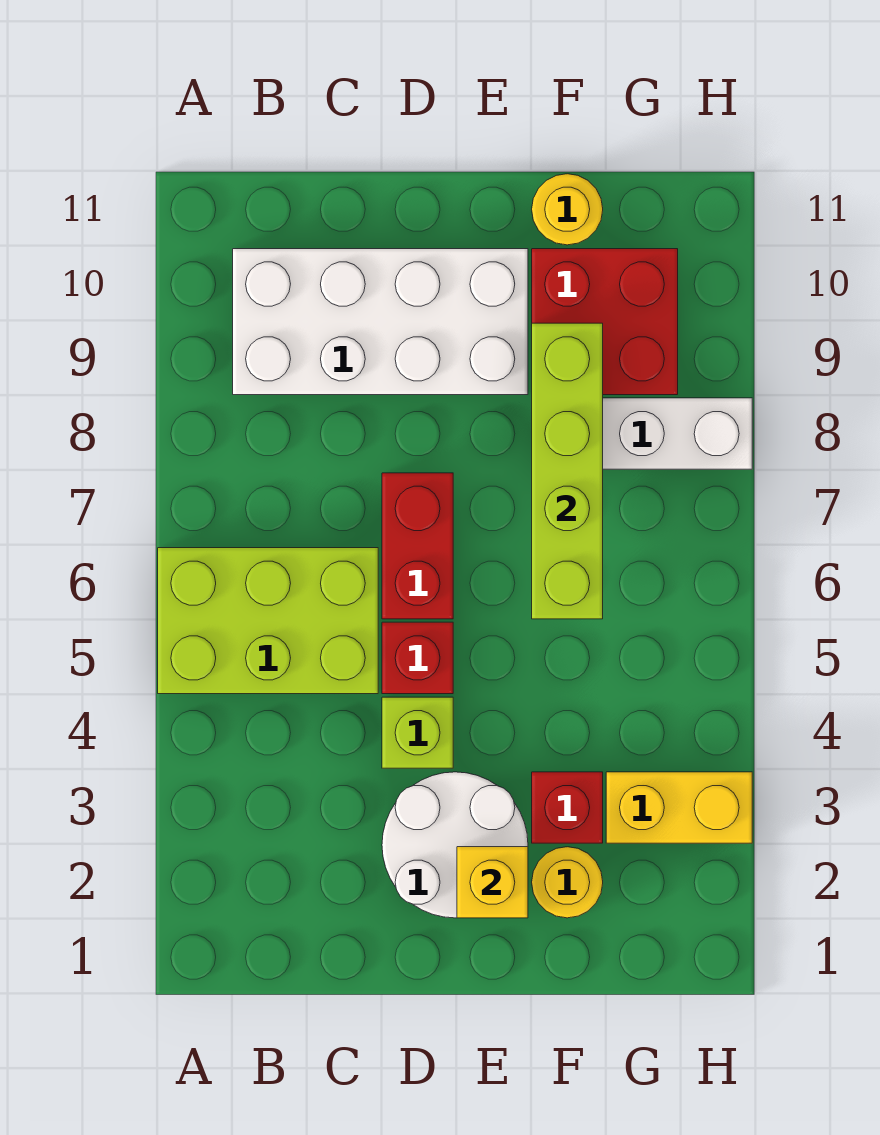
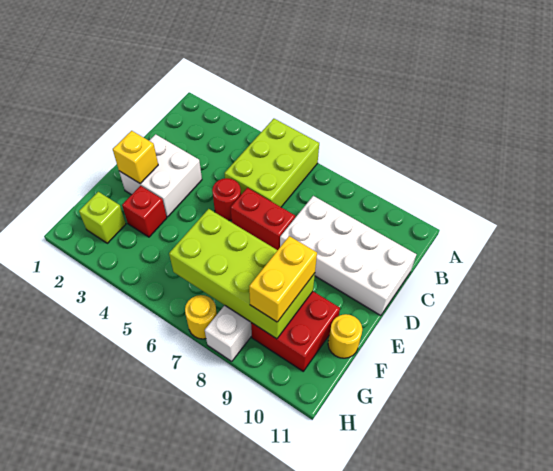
white brick B9:E10 level 1 -> white brick C8:D11 level 1
white round brick D2:E3 level 1 -> white brick D2:E3 level 1
lime brick D4 level 1 -> lime brick G2 level 1
red brick D5 level 1 -> red round brick D5 level 1
yellow round brick F2 level 1 -> yellow round brick H7 level 1
lime brick F6:F9 level 2 -> lime brick F6:G9 level 2
yellow brick G3:H3 level 1 -> yellow brick F9:G9 level 3

